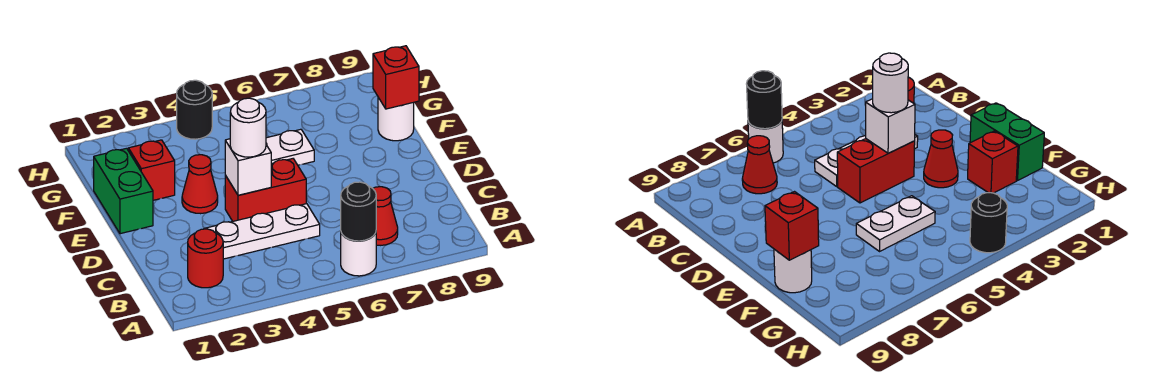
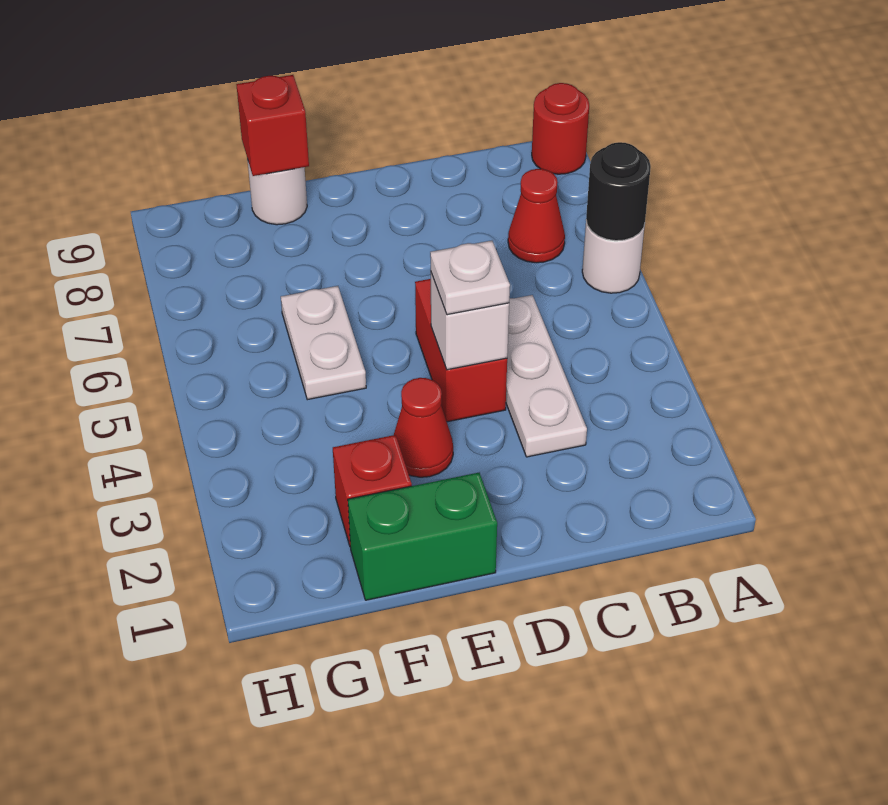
red round brick B2 level 1 -> red round brick A9 level 1
white round brick D4 level 3 -> white plate D4 level 3
black round brick H4 level 1 -> none

